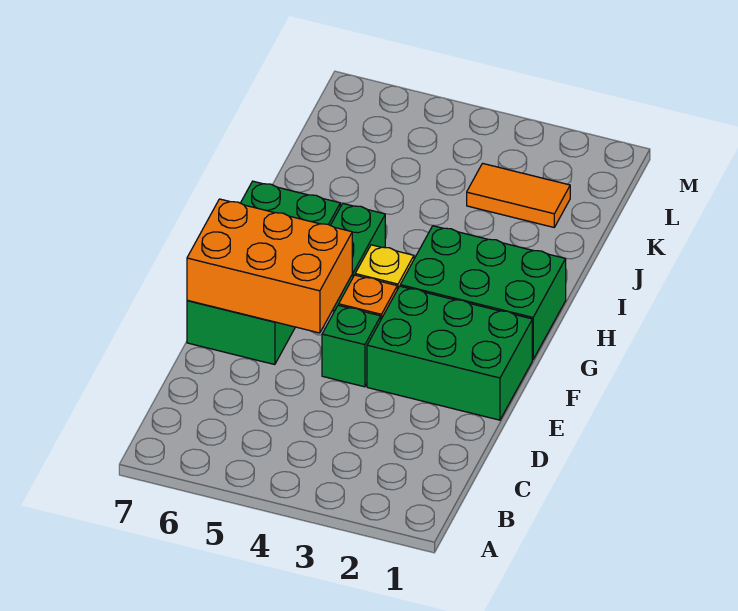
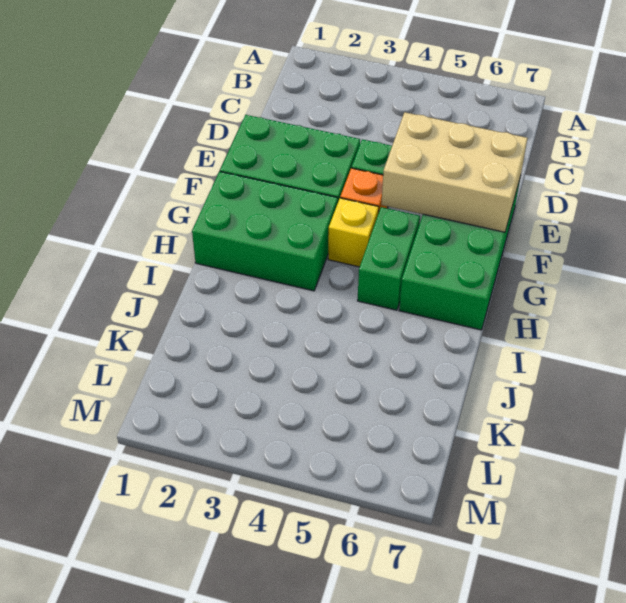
orange brick E5:F7 level 2 -> tan brick E5:F7 level 2
orange tile K2:K3 level 1 -> none

